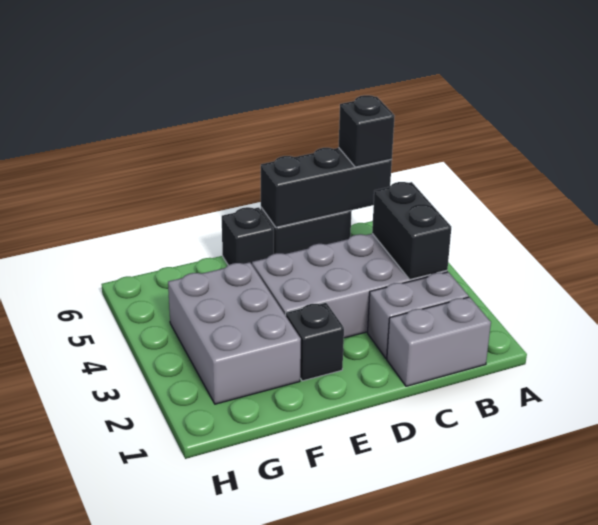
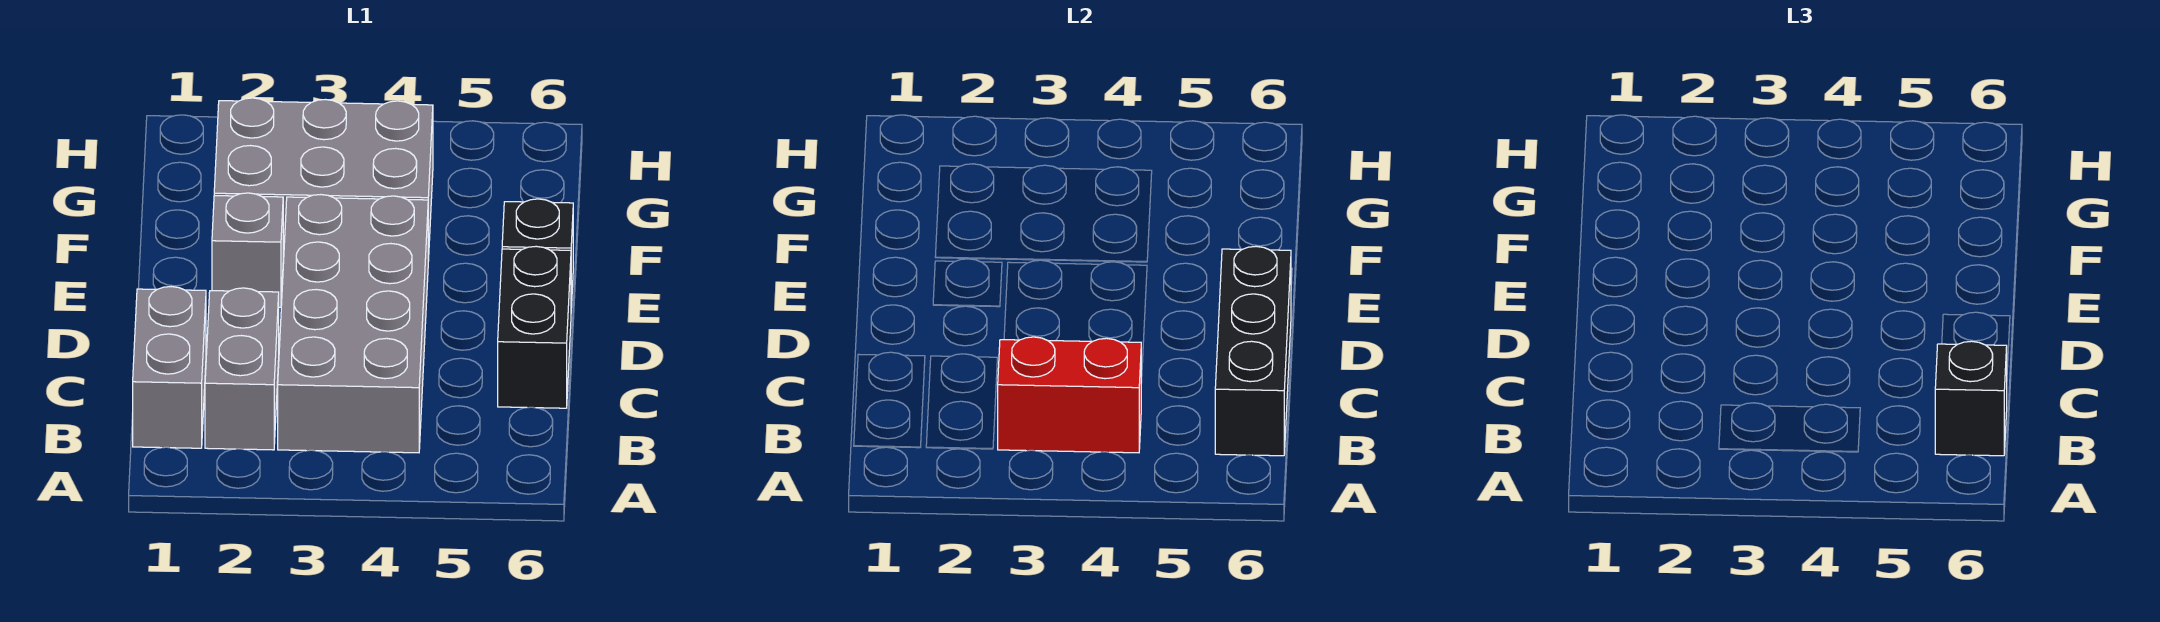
black brick B3:B4 level 2 -> red brick B3:B4 level 2
black brick E2 level 1 -> grey brick E2 level 1

